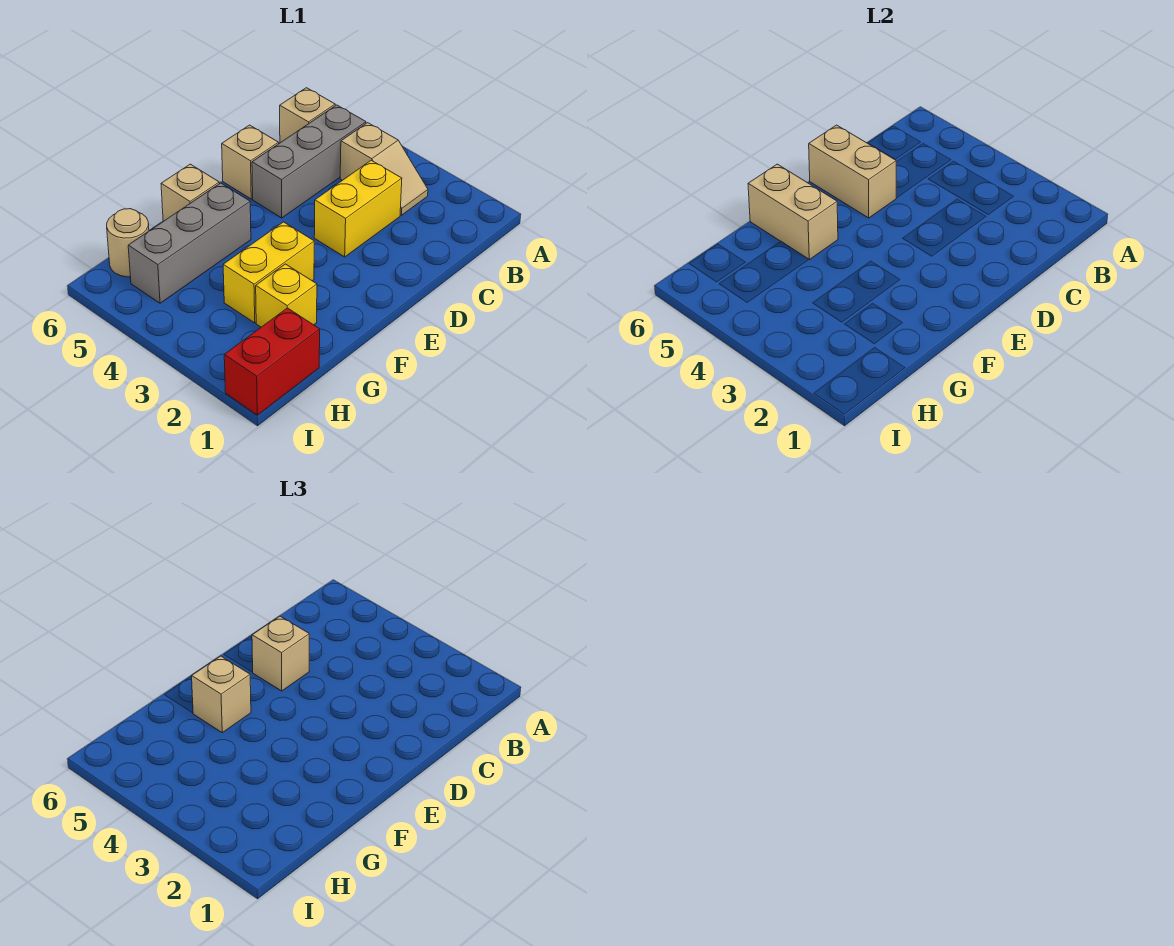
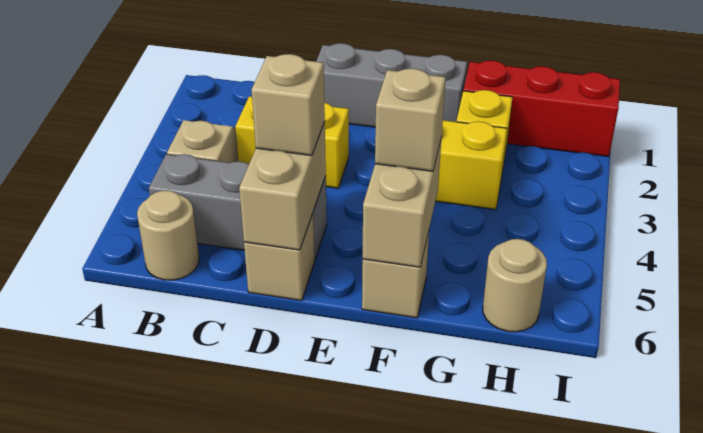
tan brick B6 level 1 -> tan round brick B6 level 1
grey brick F5:H5 level 1 -> grey brick D1:F1 level 1
red brick H1:I1 level 1 -> red brick G1:I1 level 1

